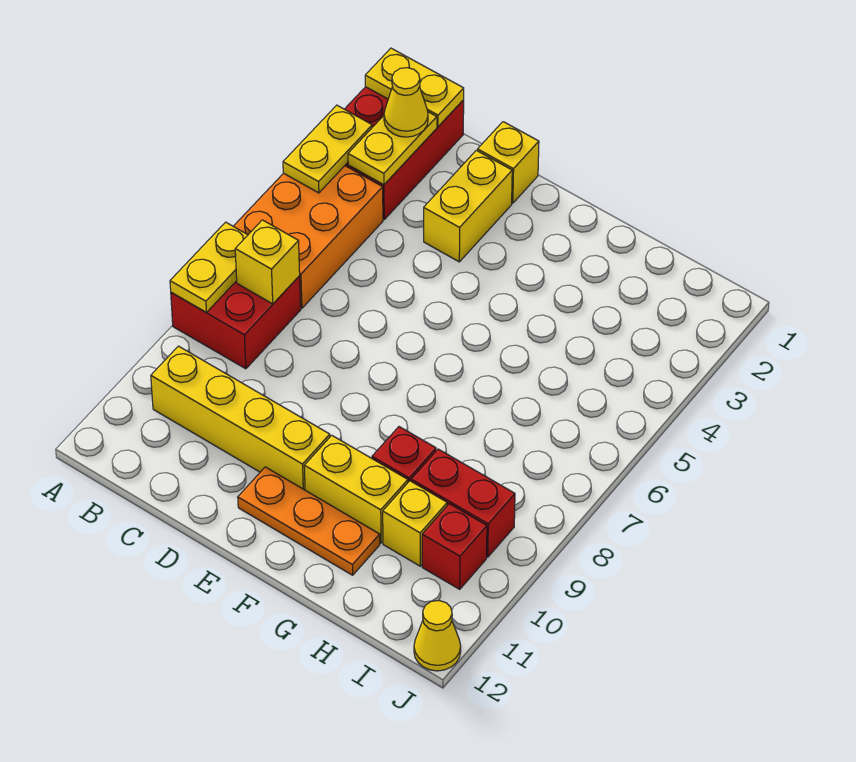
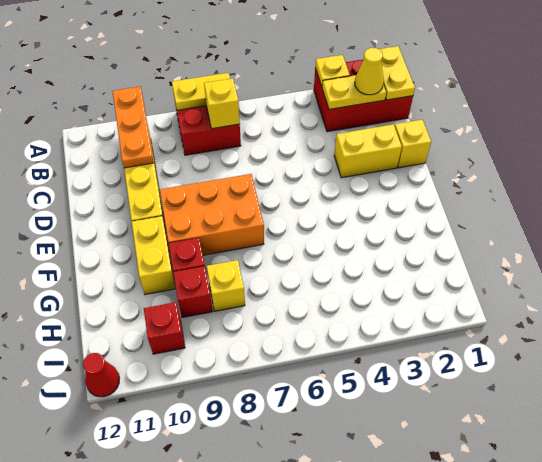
yellow plate A3:A4 level 2 -> yellow plate A3 level 2
orange brick A4:B6 level 1 -> orange brick E7:F9 level 1
orange plate E11:G11 level 1 -> orange plate A10:C10 level 2
red brick H9:I9 level 1 -> red brick H9 level 1
yellow brick H10 level 1 -> yellow brick H8 level 1
yellow cone J12 level 1 -> red cone J12 level 1

